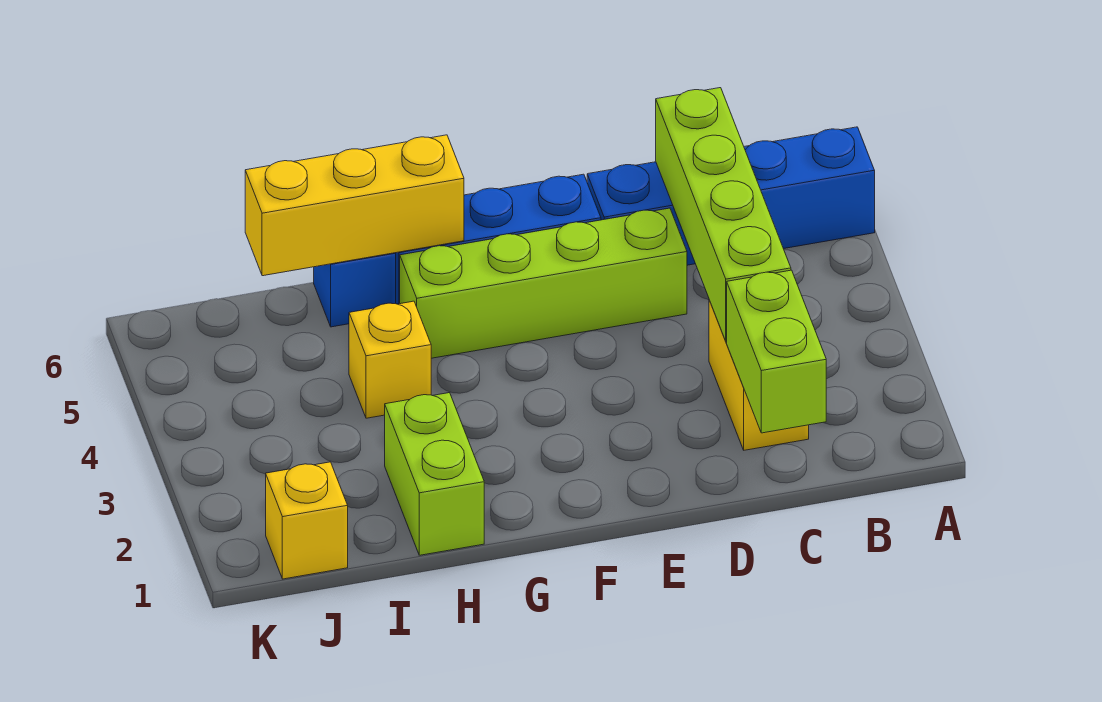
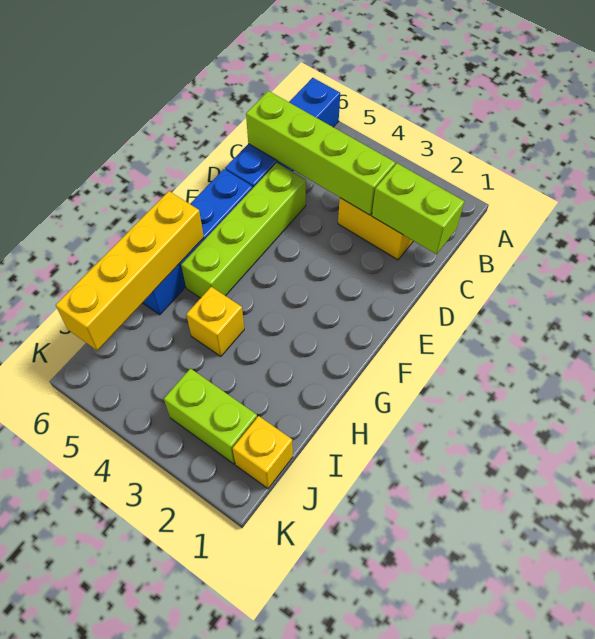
yellow brick G6:I6 level 2 -> yellow brick G6:J6 level 2
lime brick H1:H2 level 1 -> lime brick J2:J3 level 1

